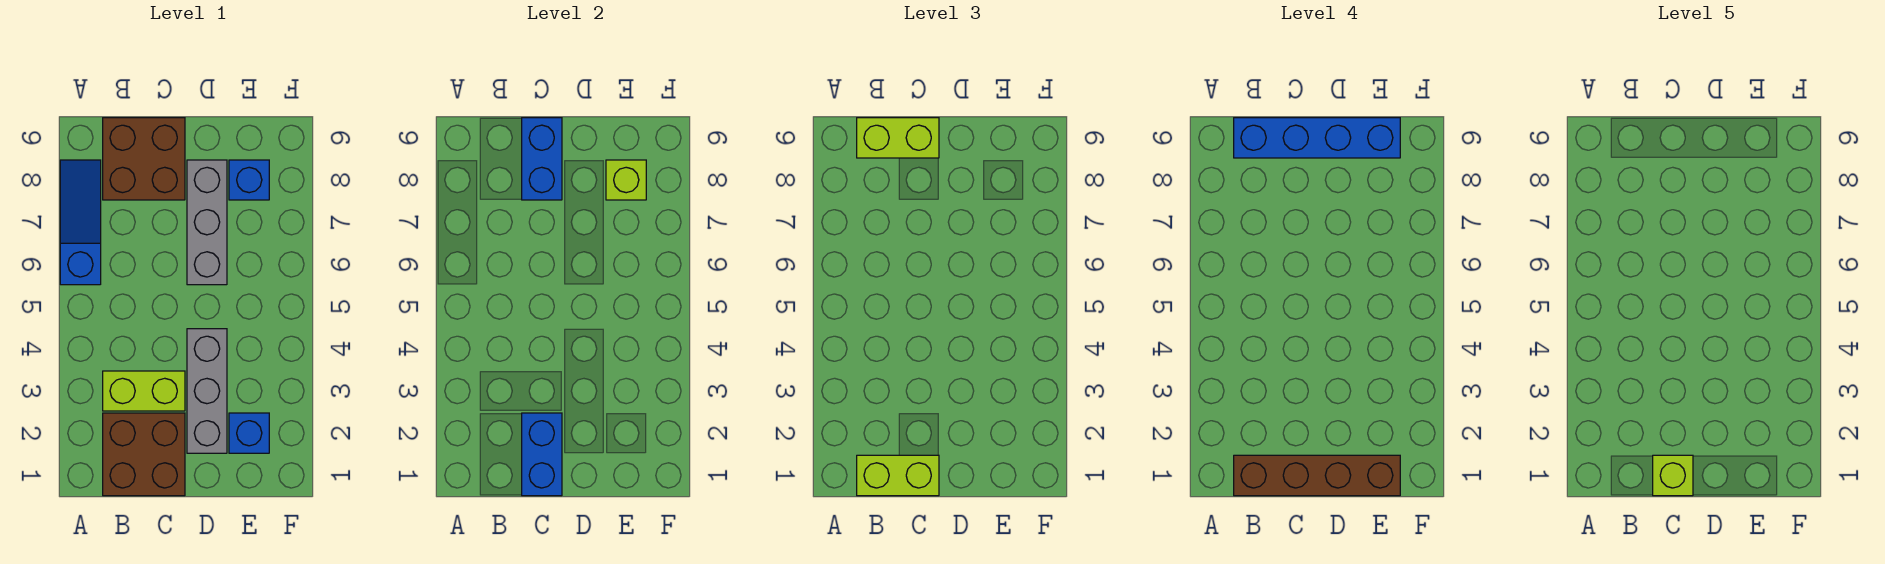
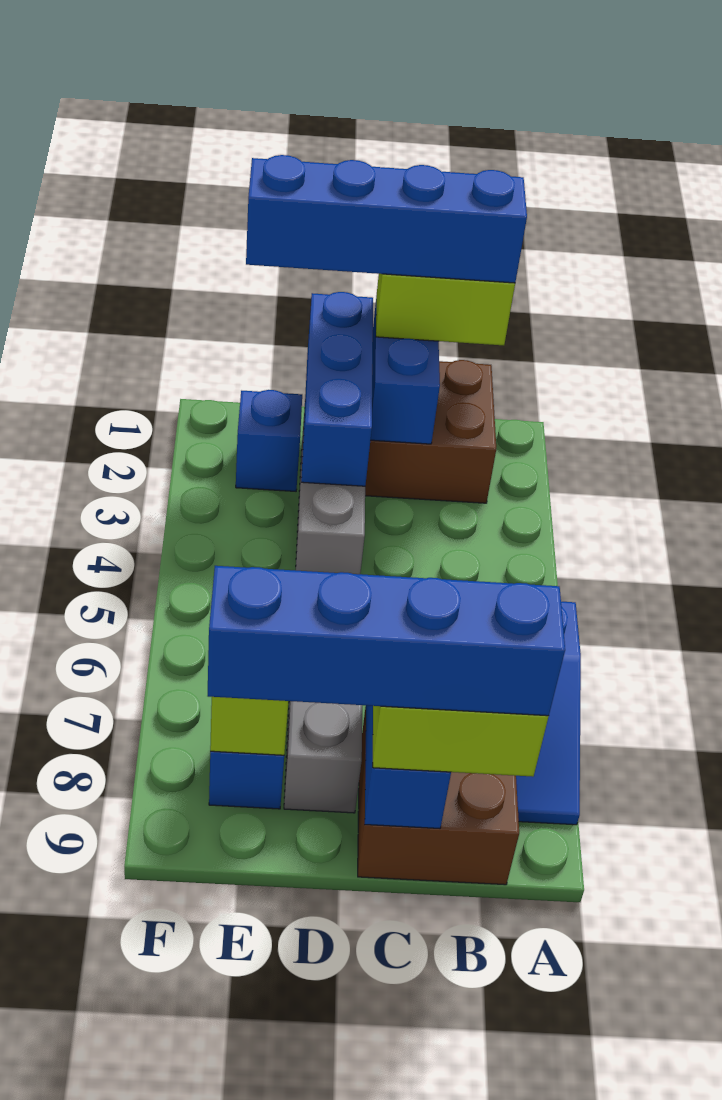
brown brick B1:E1 level 4 -> blue brick B1:E1 level 4
lime brick B3:C3 level 1 -> none
lime brick C1 level 5 -> none
none -> blue brick D1:D3 level 2

